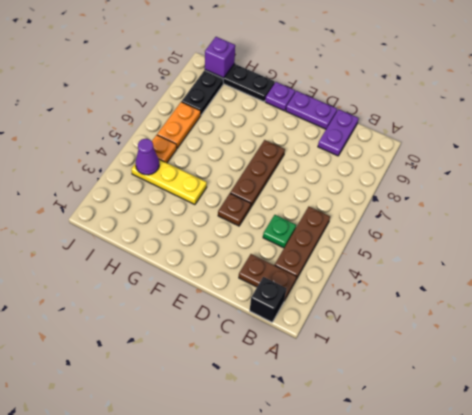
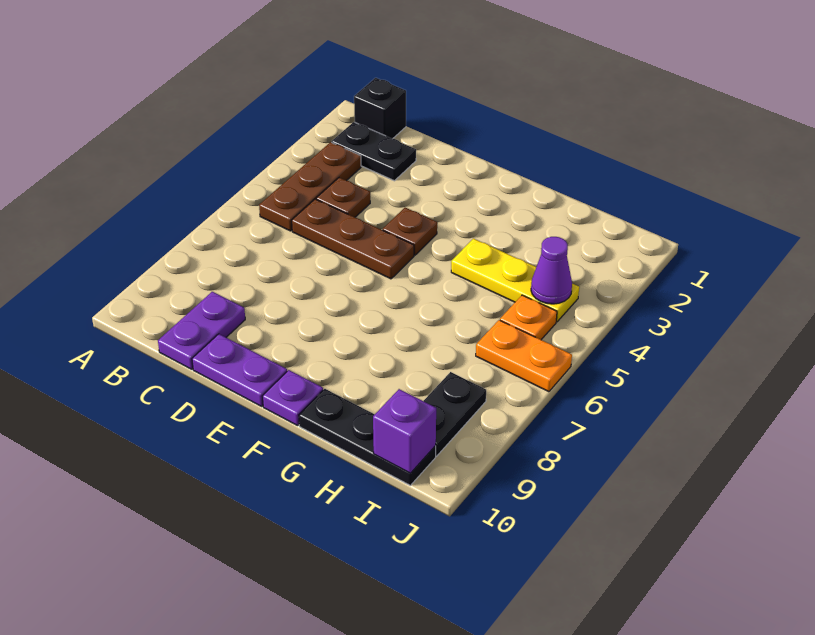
brown plate B2:C2 level 1 -> black plate B2:C2 level 1
green plate C4 level 1 -> brown plate C4 level 1
brown plate E5:E7 level 1 -> brown plate C5:E5 level 1
orange plate I6:I7 level 1 -> orange plate I6:J6 level 1

